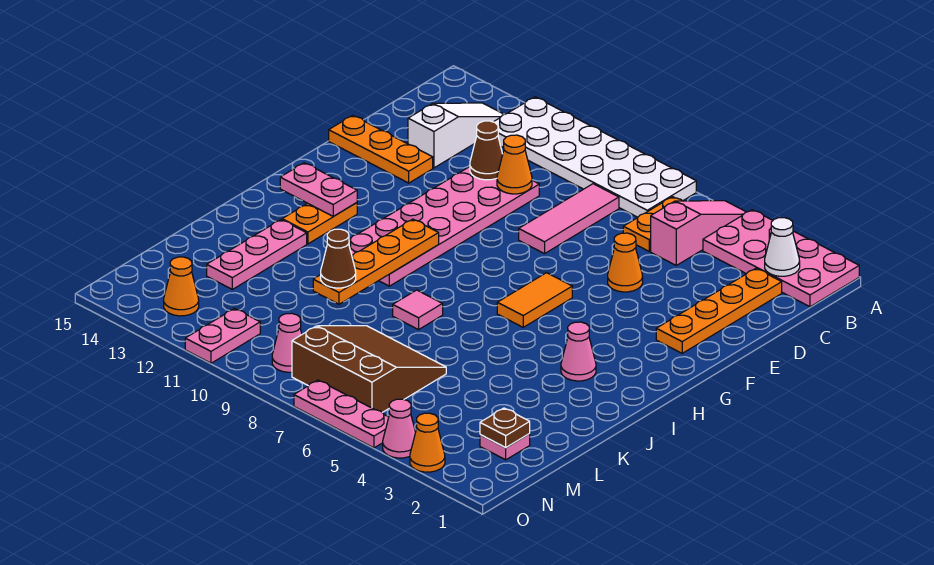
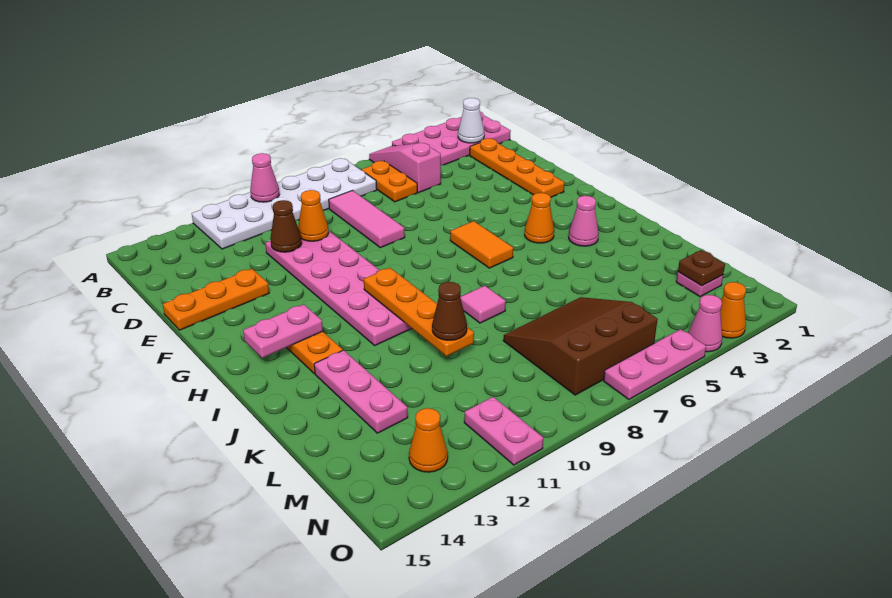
white slope B13:D13 level 1 top D -> none
orange cone E5 level 1 -> orange cone H4 level 1
pink cone N9 level 1 -> pink cone A10 level 2

